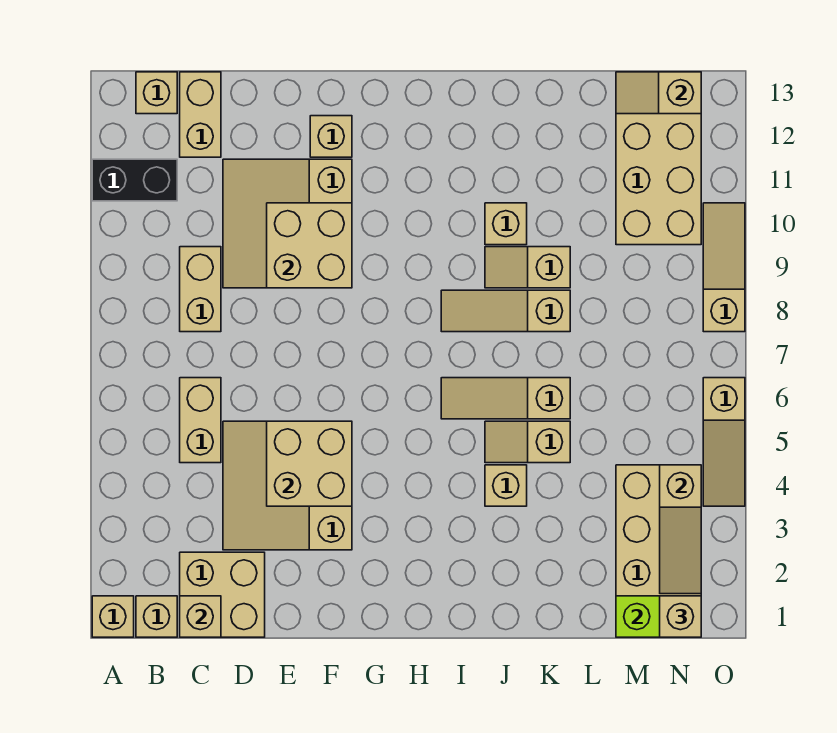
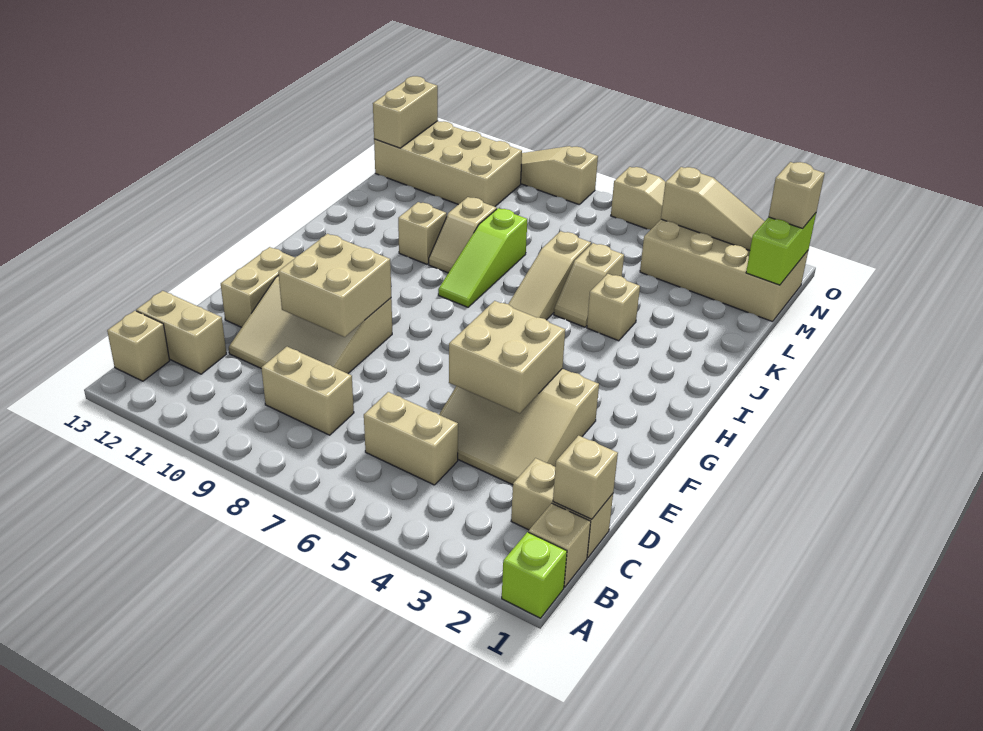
tan brick A1 level 1 -> lime brick A1 level 1
black brick A11:B11 level 1 -> none
tan brick C1:D2 level 1 -> tan brick C1:C2 level 1
tan brick F12 level 1 -> tan brick E12:F12 level 1
tan slope I8:K8 level 1 top K -> lime slope I8:K8 level 1 top K
tan slope M13:N13 level 2 top N -> tan brick M13:N13 level 2

